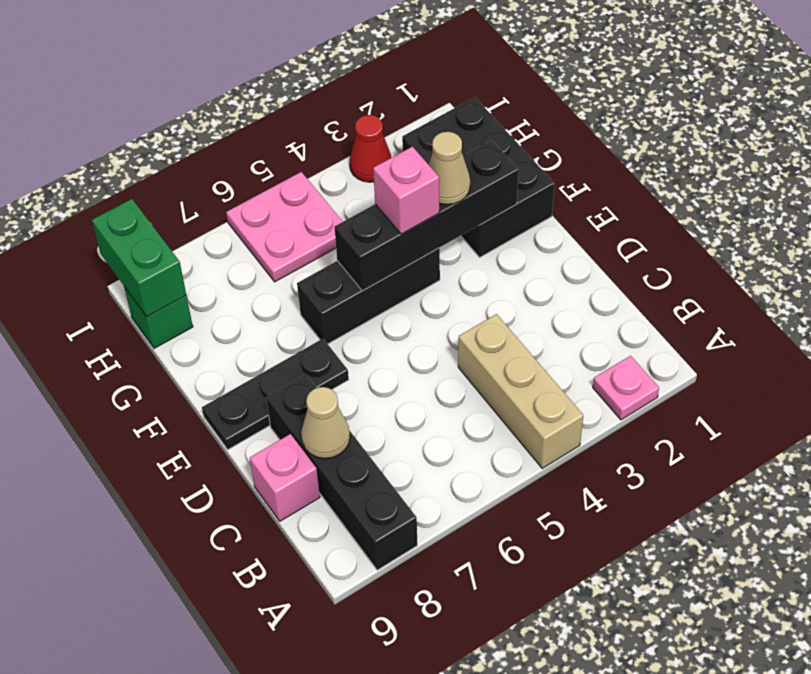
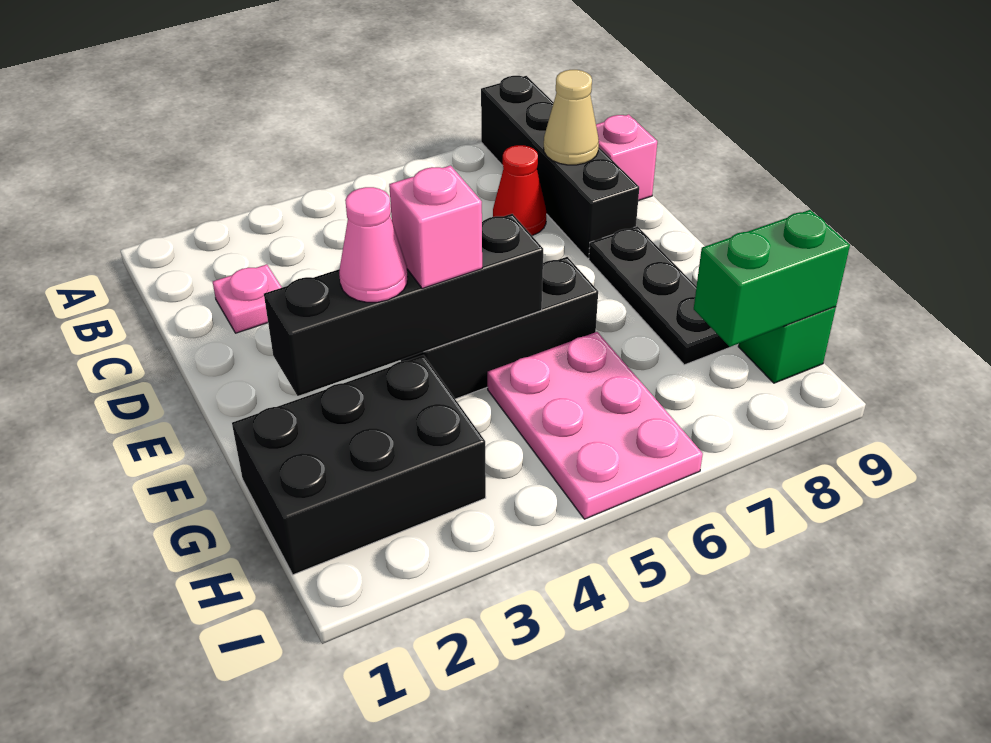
pink plate A2 level 1 -> pink plate C2 level 1
tan brick A4:C4 level 1 -> none
black plate E7:E9 level 1 -> black plate E8:G8 level 1
black brick F1:H2 level 1 -> black brick G1:H3 level 1
tan cone F3 level 3 -> pink cone F3 level 3
pink plate H5:I6 level 1 -> pink plate G5:I6 level 1
green brick H9:I9 level 2 -> green brick H8:H9 level 2
red cone I3 level 1 -> red cone C7 level 1

